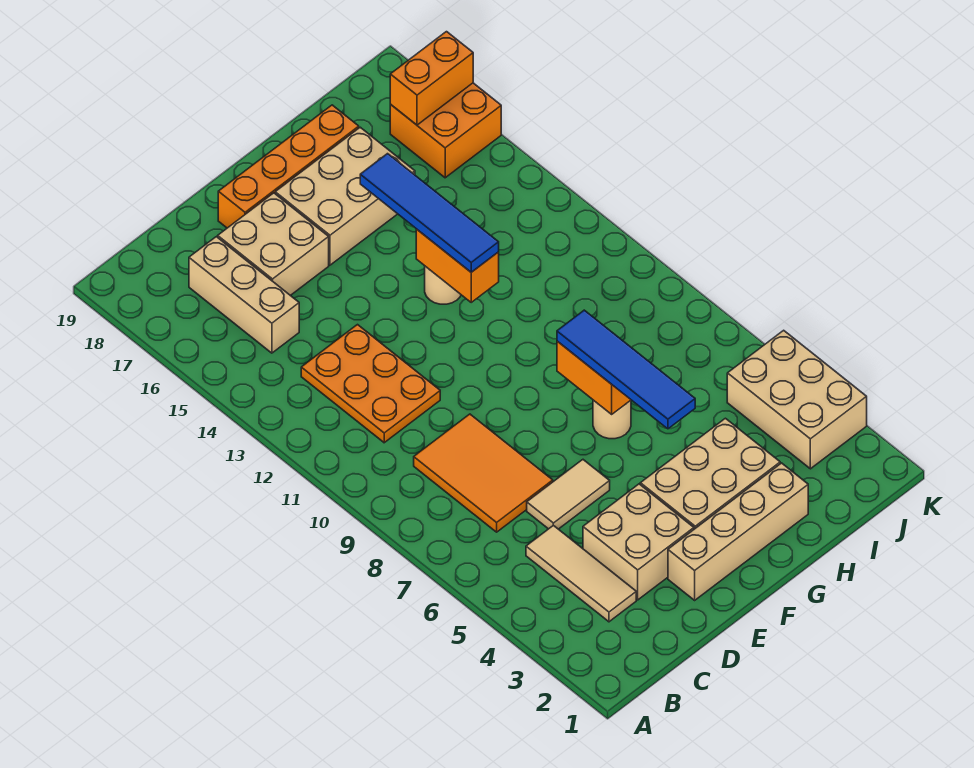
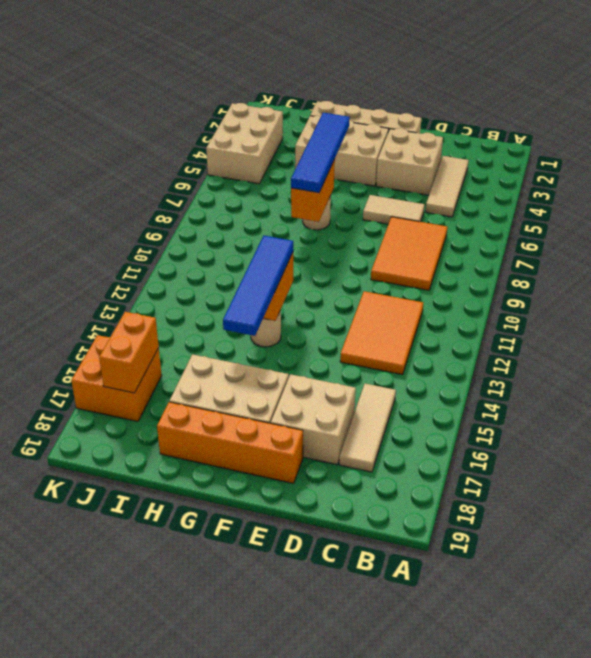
orange plate C11:D13 level 1 -> orange tile C11:D13 level 1
tan brick C15:C17 level 1 -> tan tile C15:C17 level 1
orange brick J17:K17 level 2 -> orange brick J16:J17 level 2

